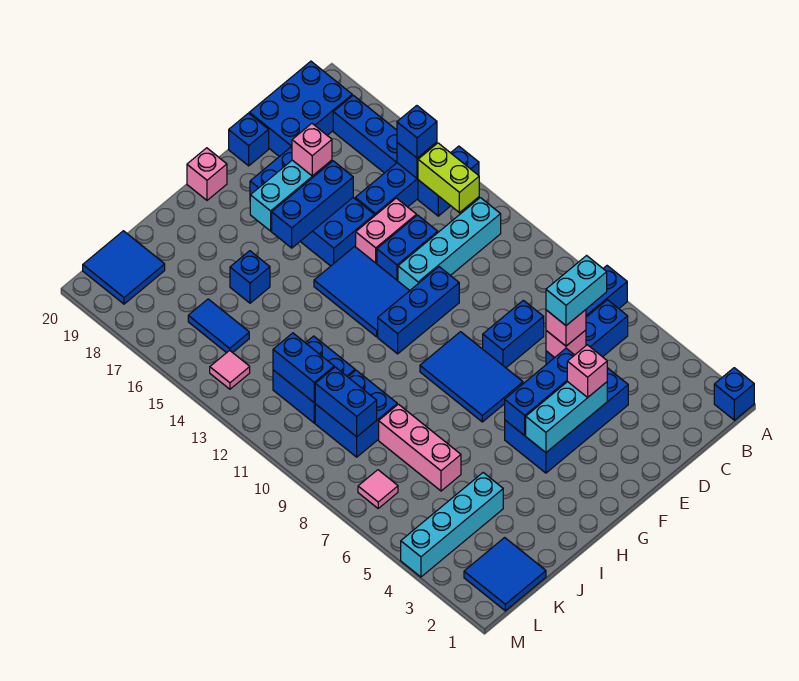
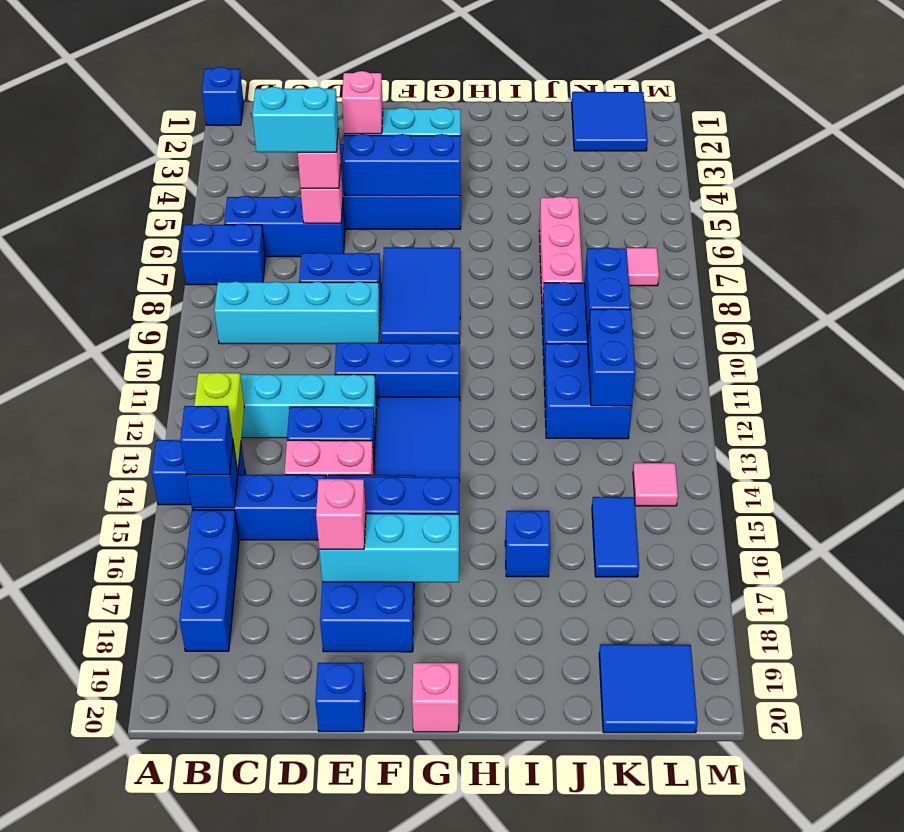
blue brick B19:D20 level 1 -> none
cyan brick J4:M4 level 1 -> cyan brick B9:E9 level 1

